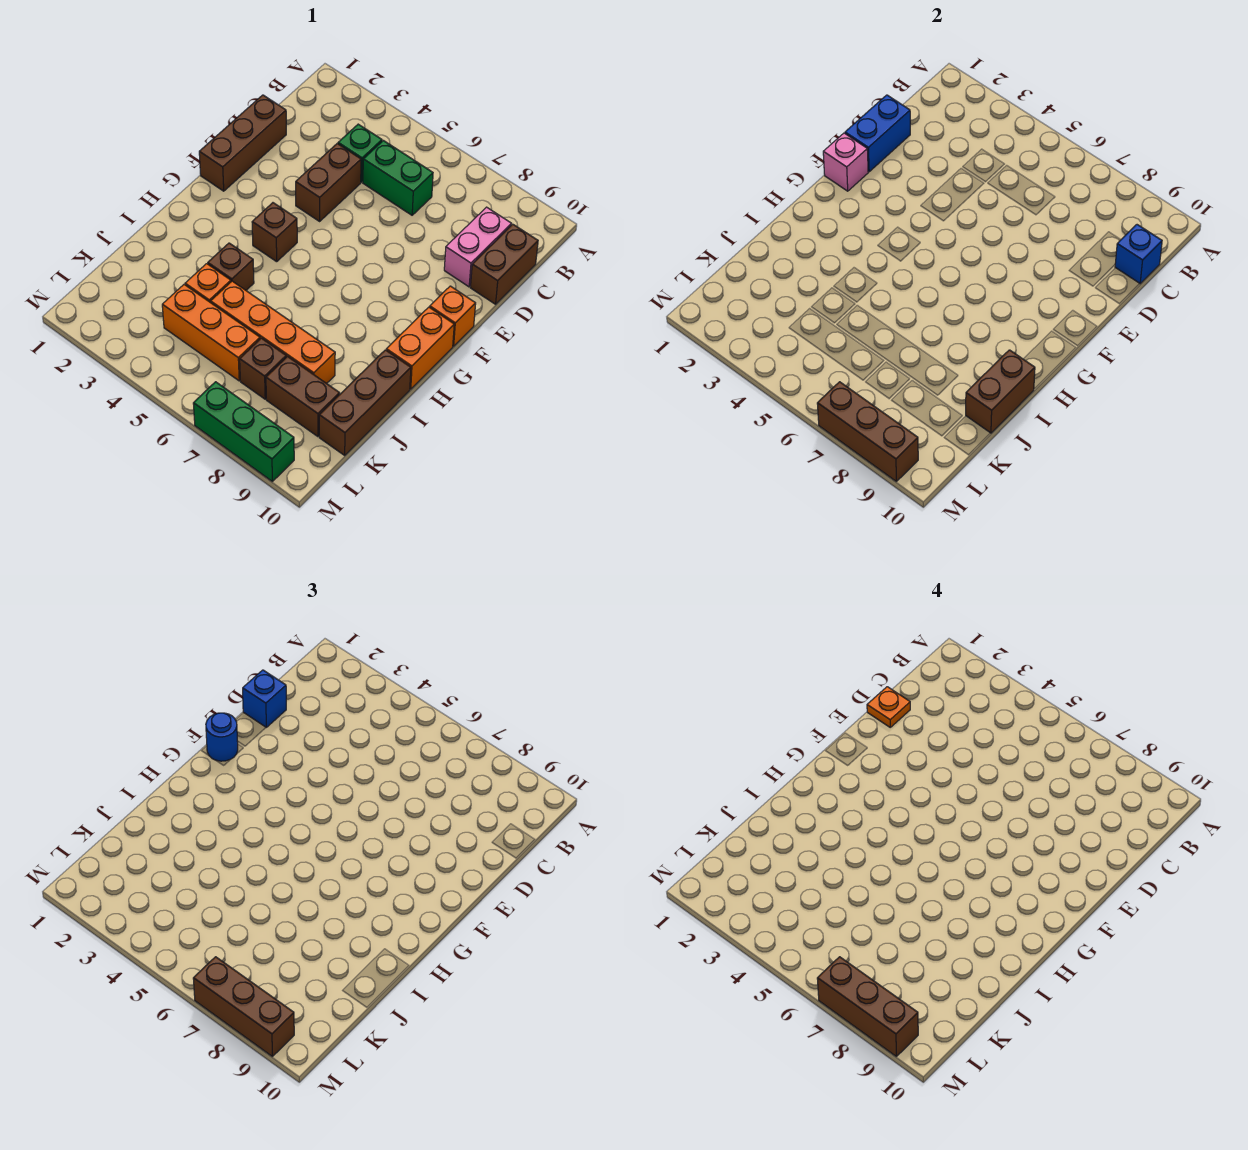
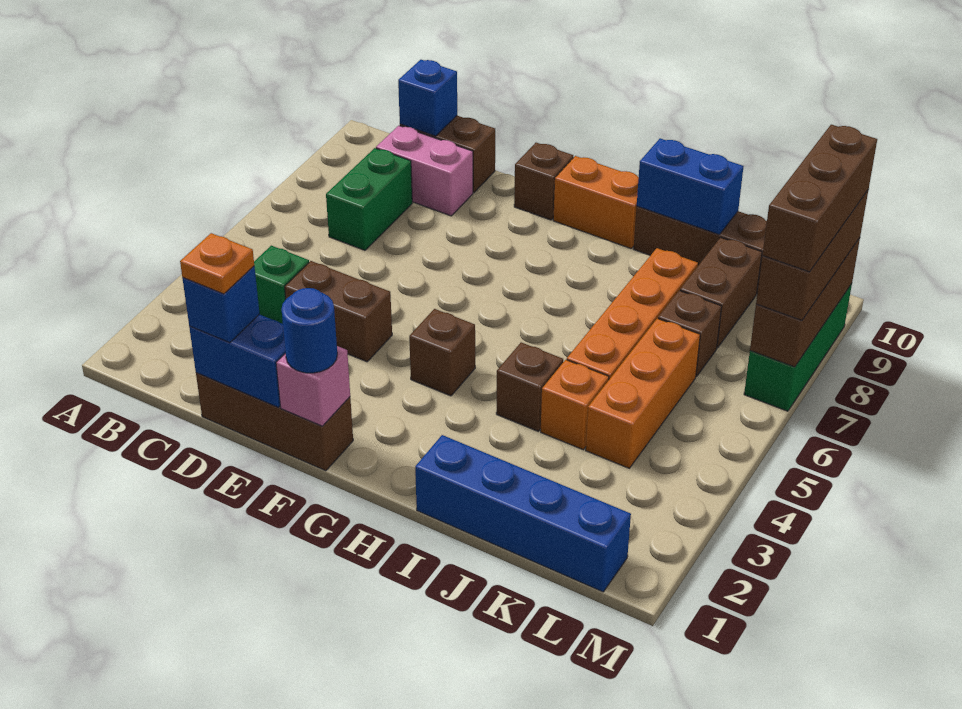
green brick C5:C6 level 1 -> green brick C7:C8 level 1
orange brick F10 level 1 -> brown brick F10 level 1
none -> blue brick I1:L1 level 1
brown brick I10:J10 level 2 -> blue brick I10:J10 level 2

